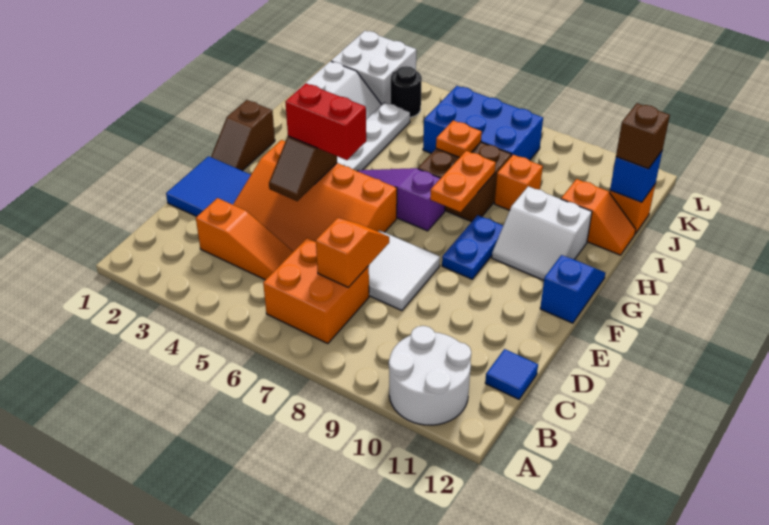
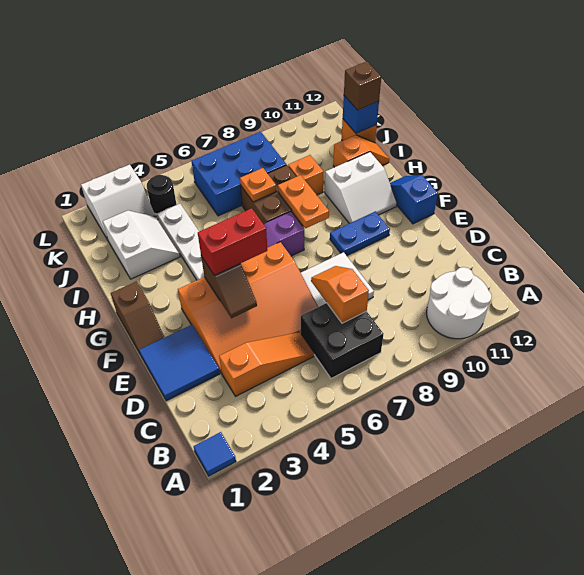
orange brick B6:C7 level 1 -> black brick B6:C7 level 1
blue tile C12 level 1 -> blue tile A1 level 1
blue plate F9:G9 level 1 -> blue plate F9:F10 level 1
white brick K2:L3 level 1 -> white slope K2:L3 level 1 top L

